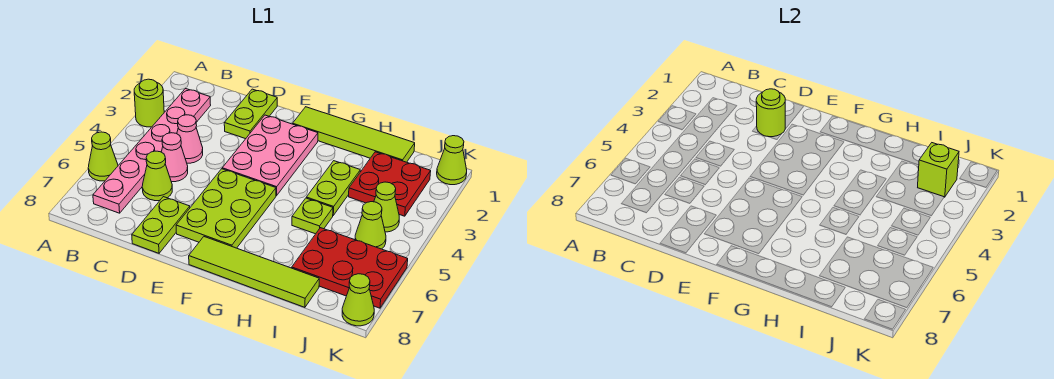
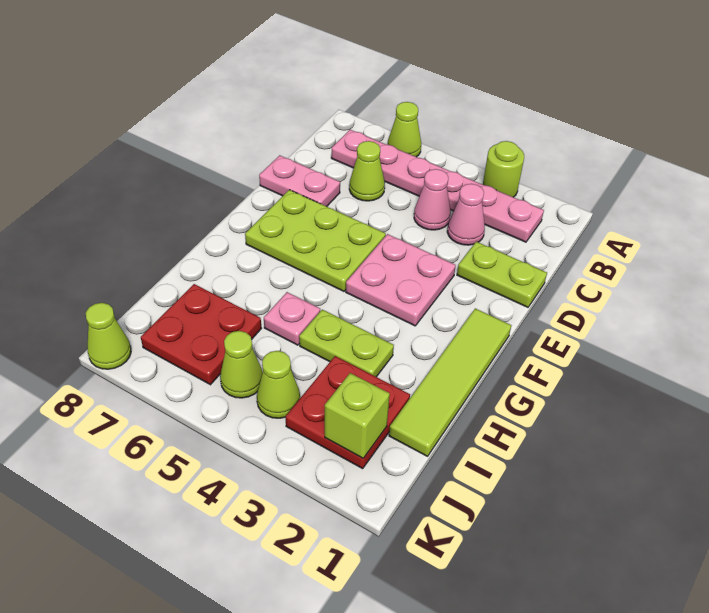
pink cone C5 level 1 -> pink cone C3 level 1
lime round brick D2 level 2 -> none
lime plate D7:D8 level 1 -> pink plate D7:D8 level 1
pink plate E2:F4 level 1 -> pink plate E3:F4 level 1
lime tile F8:I8 level 1 -> none
lime plate H5 level 1 -> pink plate H5 level 1
red plate I6:K7 level 1 -> red plate I6:J7 level 1
lime cone K1 level 1 -> none

